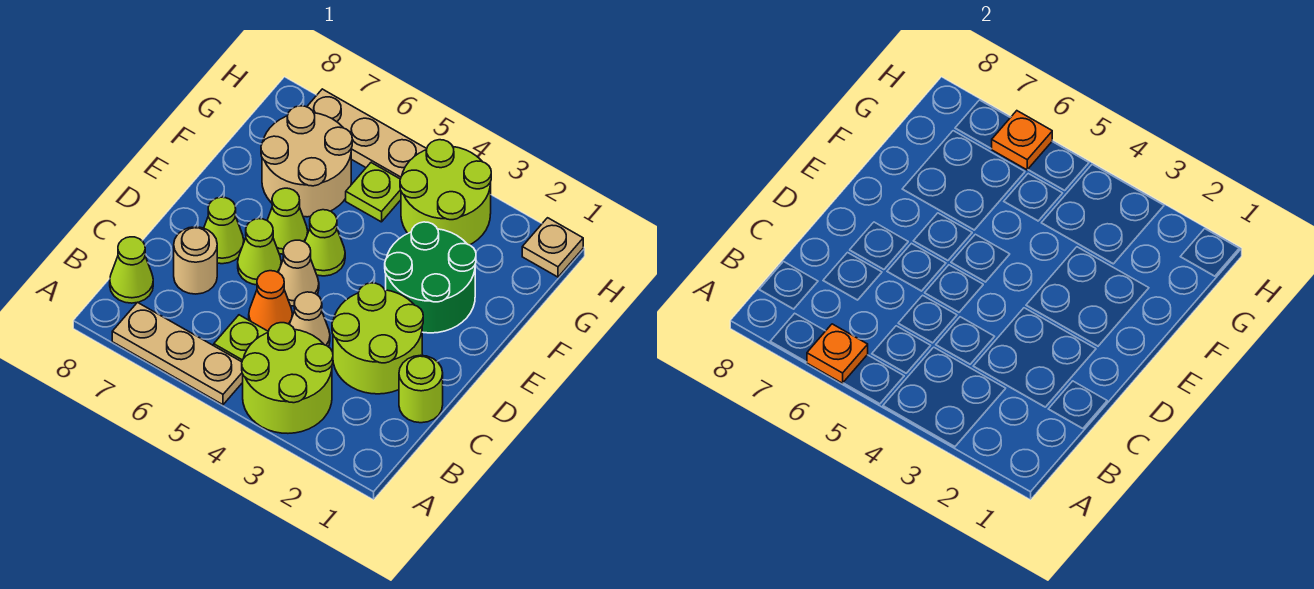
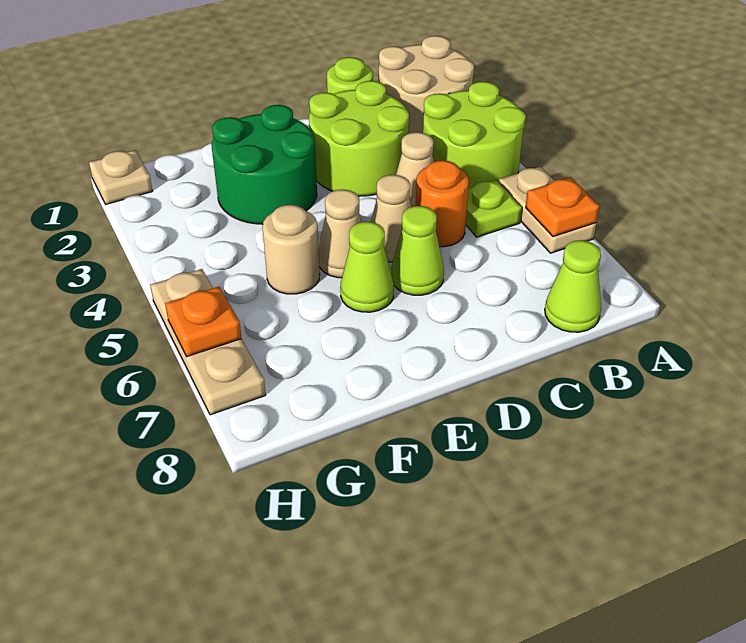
tan plate A5:A7 level 1 -> tan plate A5:A6 level 1
orange cone C5 level 1 -> orange round brick C5 level 1
tan round brick C7 level 1 -> tan round brick F5 level 1
lime cone D7 level 1 -> none
lime cone E5 level 1 -> tan cone E5 level 1
tan round brick F6:G7 level 1 -> tan round brick A1:B2 level 1
lime round brick G3:H4 level 1 -> none
lime plate G5 level 1 -> none

